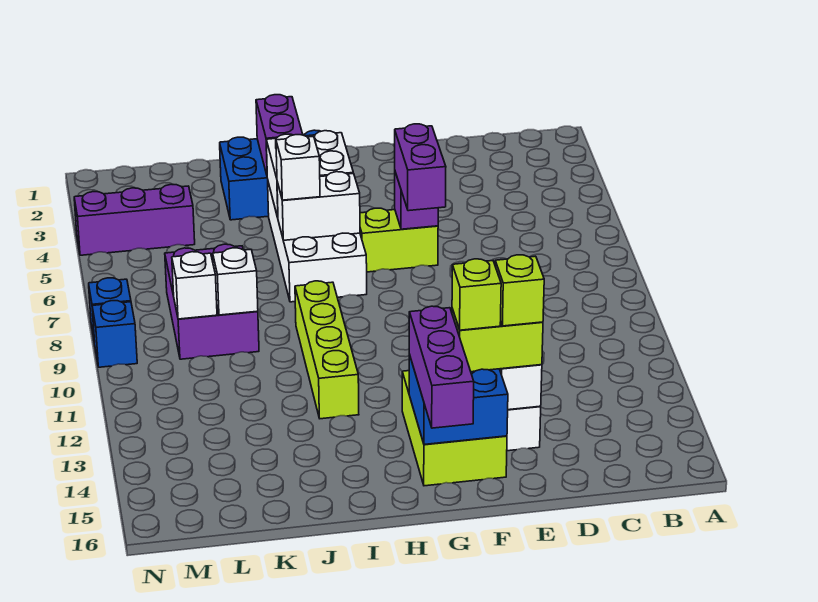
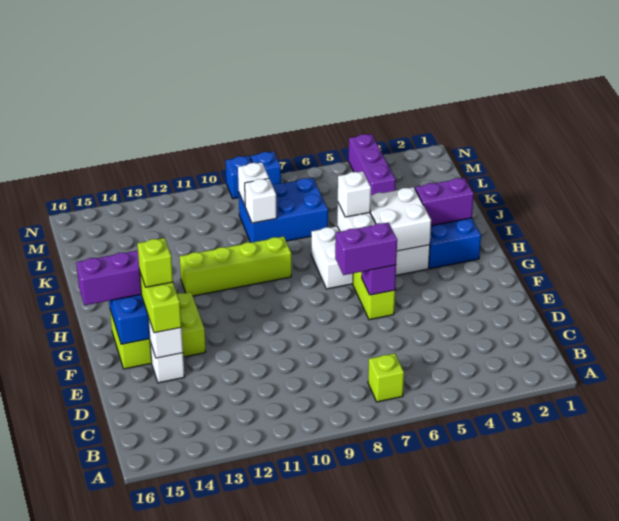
lime brick E14 level 4 -> lime brick B7 level 1
purple brick K7:L9 level 1 -> blue brick K7:L9 level 1

